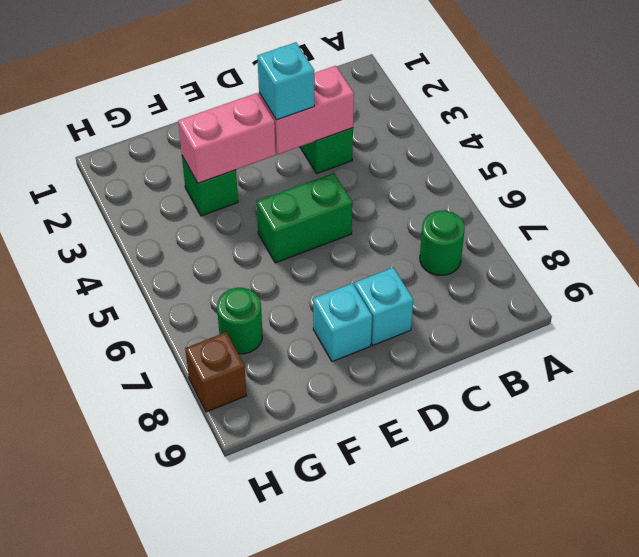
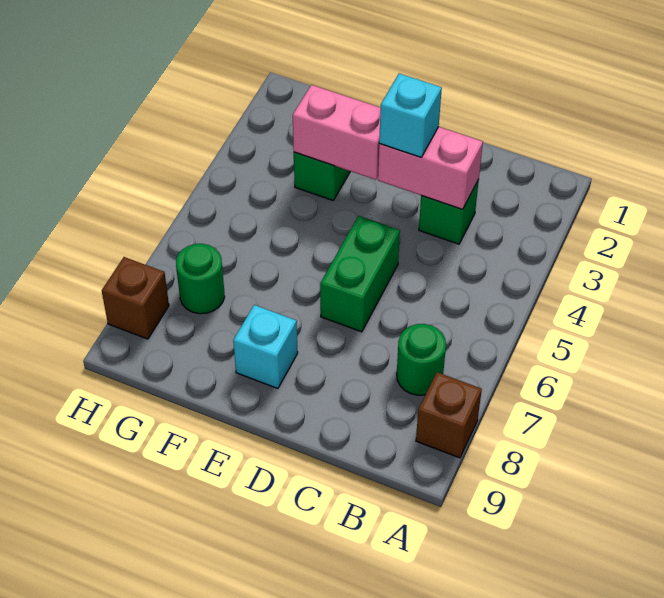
none -> brown brick A8 level 1
green brick D5:E5 level 1 -> green brick D5:D6 level 1
cyan brick D8 level 1 -> none

